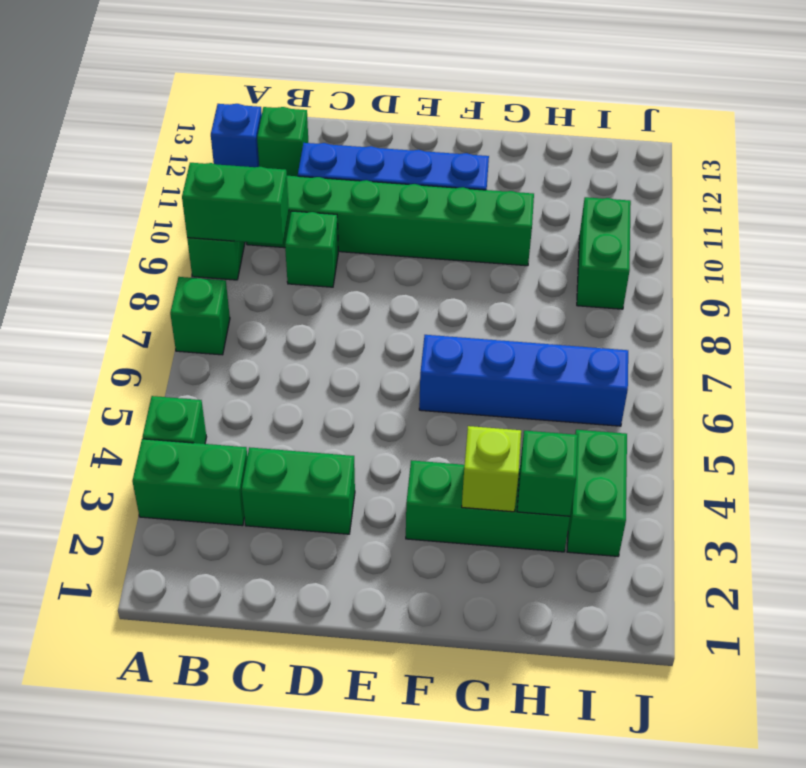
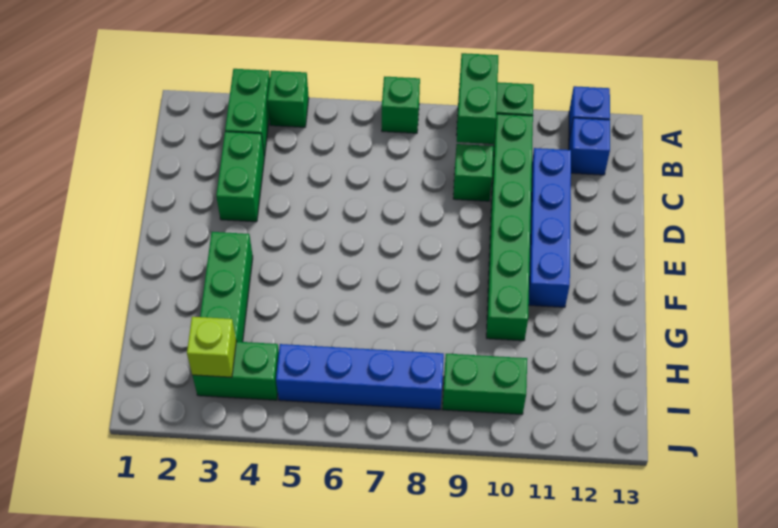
green brick B12 level 1 -> blue brick B12 level 1
blue brick F6:I6 level 1 -> blue brick I5:I8 level 1
lime brick G3 level 2 -> lime brick I3 level 2
green brick H3 level 2 -> none

